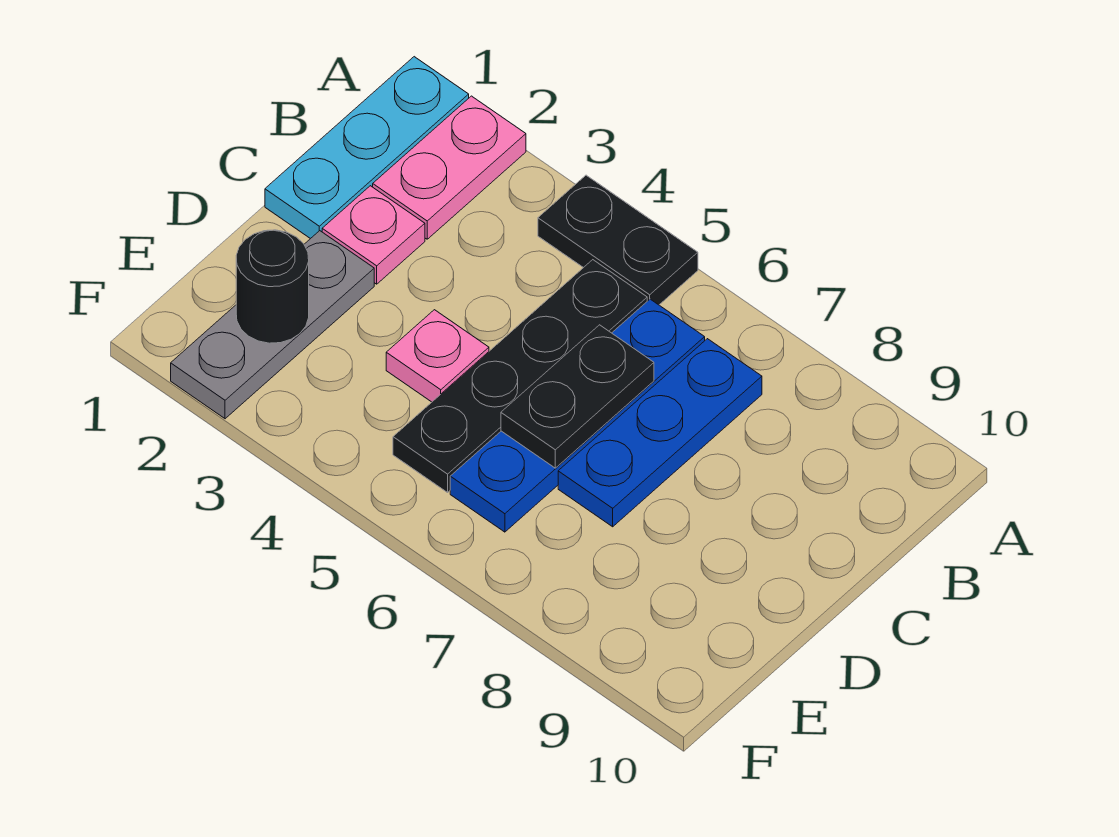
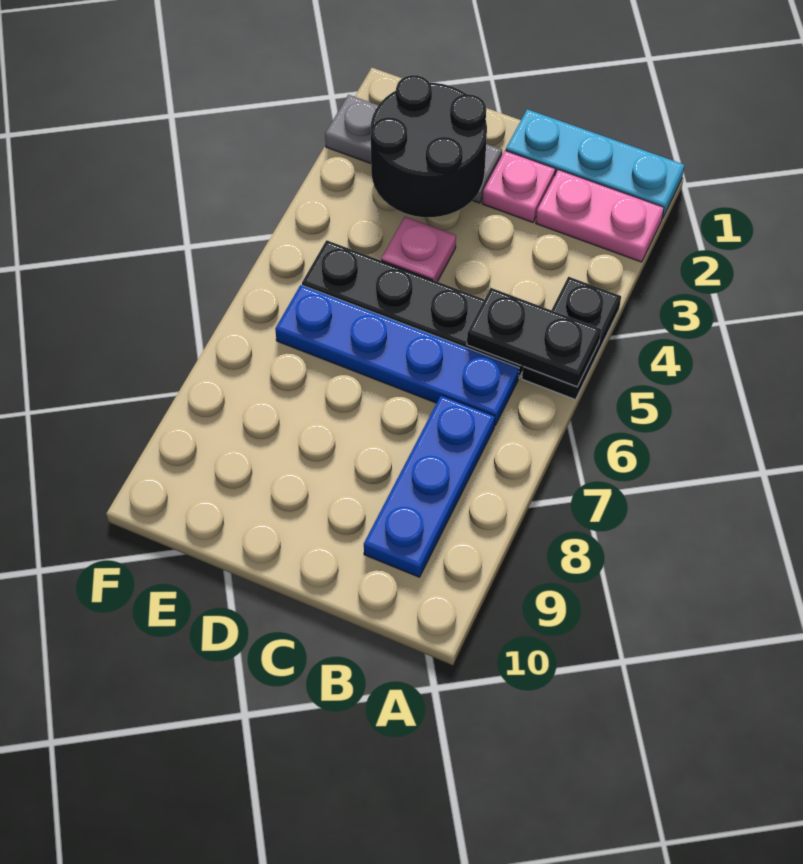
blue plate B7:D7 level 1 -> blue plate B7:B9 level 1
black plate C6:D6 level 2 -> black plate A5:B5 level 2
black round brick E2 level 2 -> black round brick D2:E3 level 2

